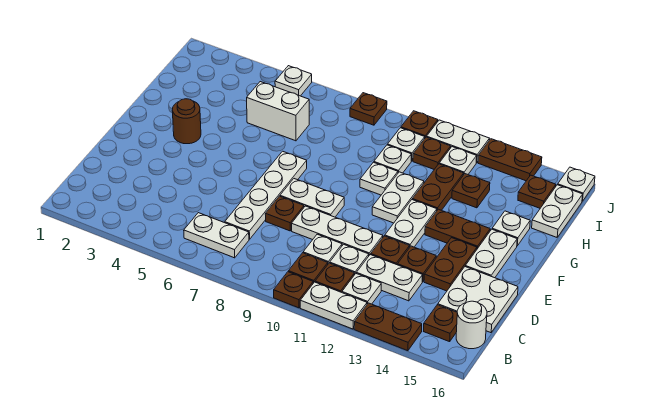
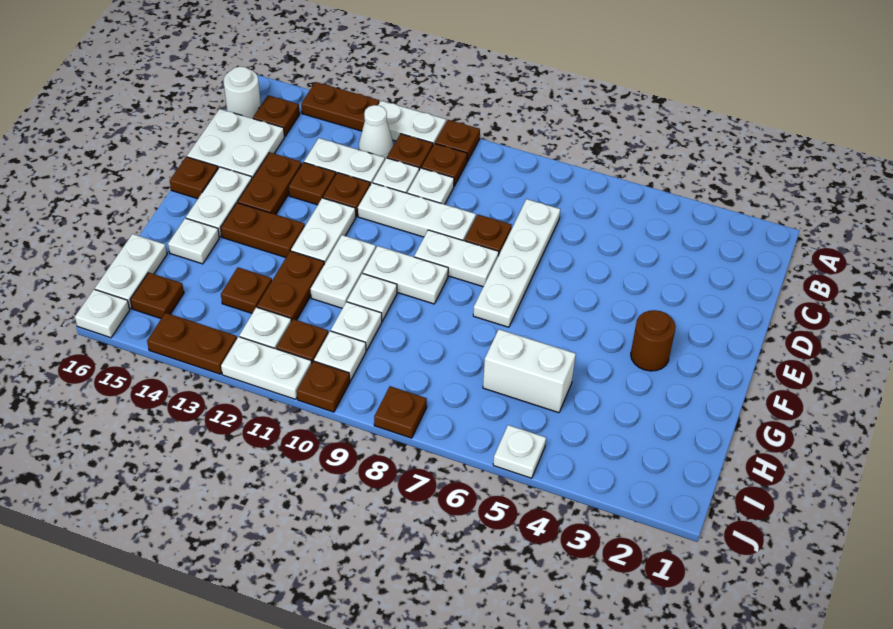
white plate B6:B7 level 1 -> white plate F9:F10 level 1
white plate B12 level 1 -> white cone B12 level 1
none -> brown plate E16 level 1

